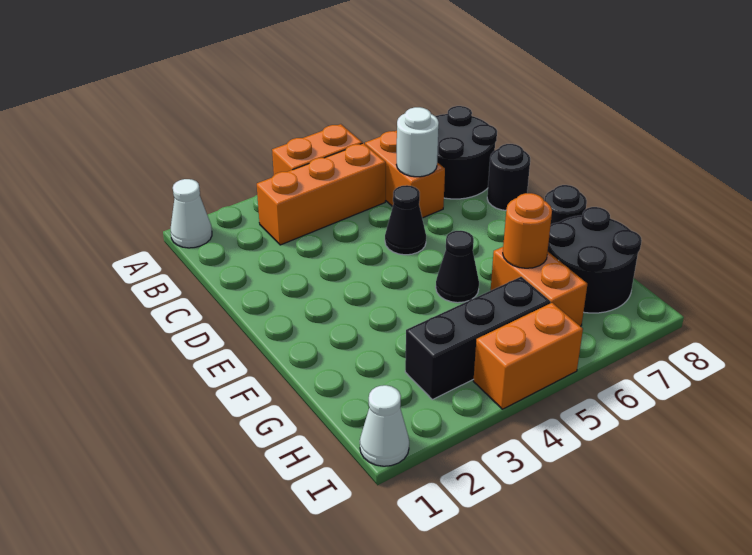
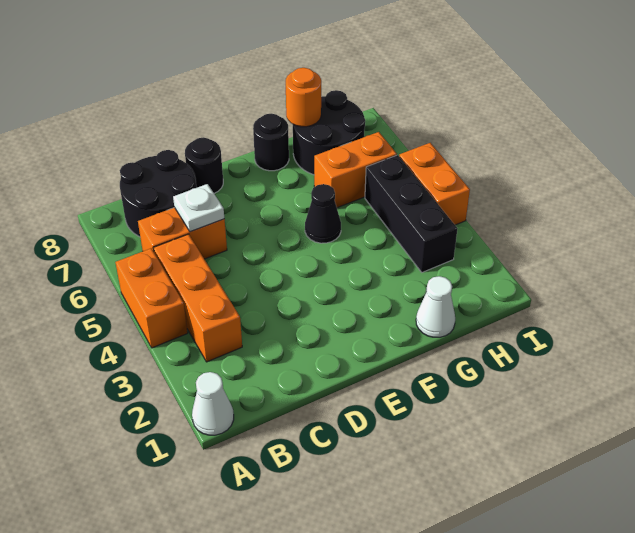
white round brick C6 level 2 -> white plate C6 level 2
black cone D5 level 1 -> none
orange round brick G6 level 2 -> orange round brick G8 level 2
white cone I1 level 1 -> white cone G1 level 1

